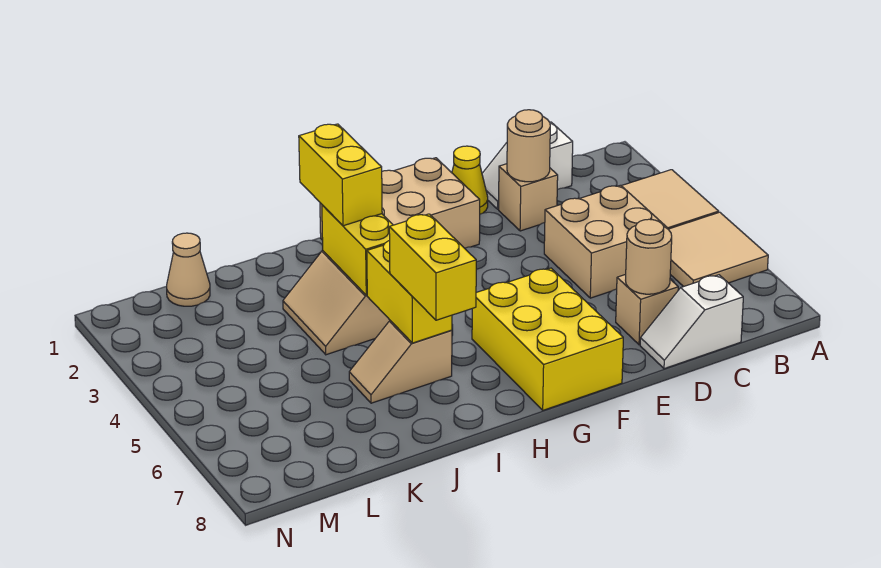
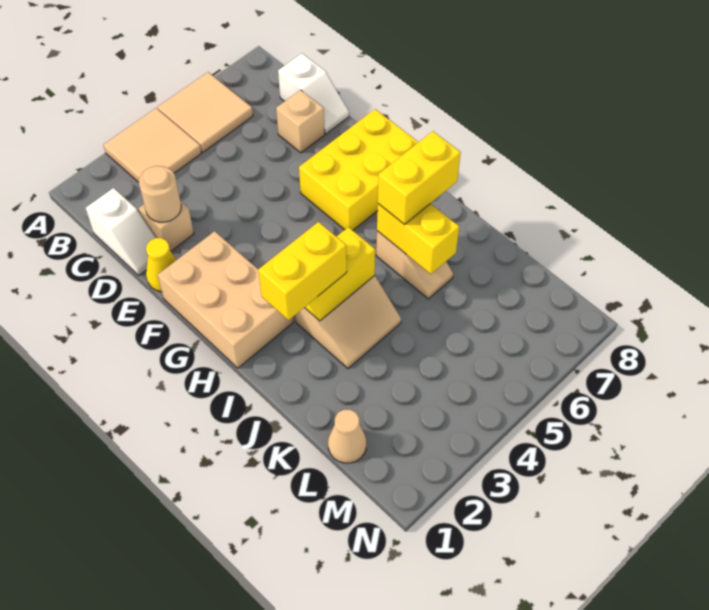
tan brick C4:D5 level 1 -> none
tan round brick D7 level 2 -> none
yellow brick I5:I6 level 2 -> yellow brick I6:J6 level 2

